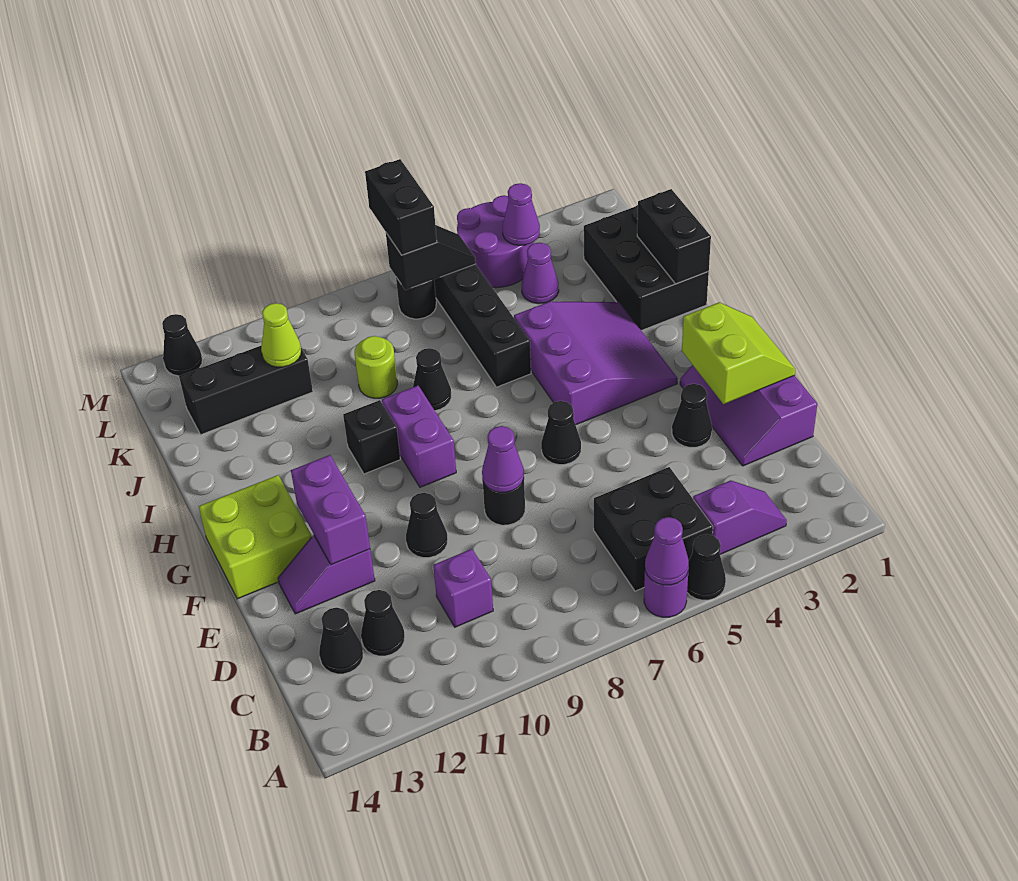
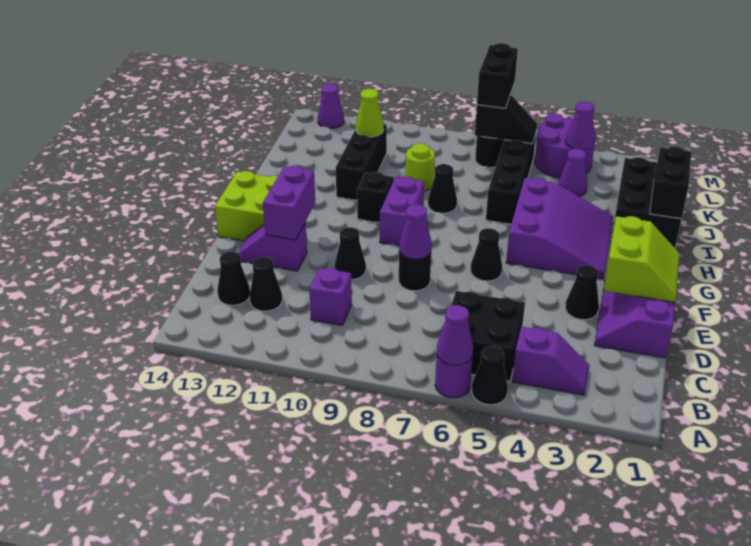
black brick K11:K13 level 1 -> black brick I11:K11 level 1
black cone M13 level 1 -> purple cone M13 level 1

